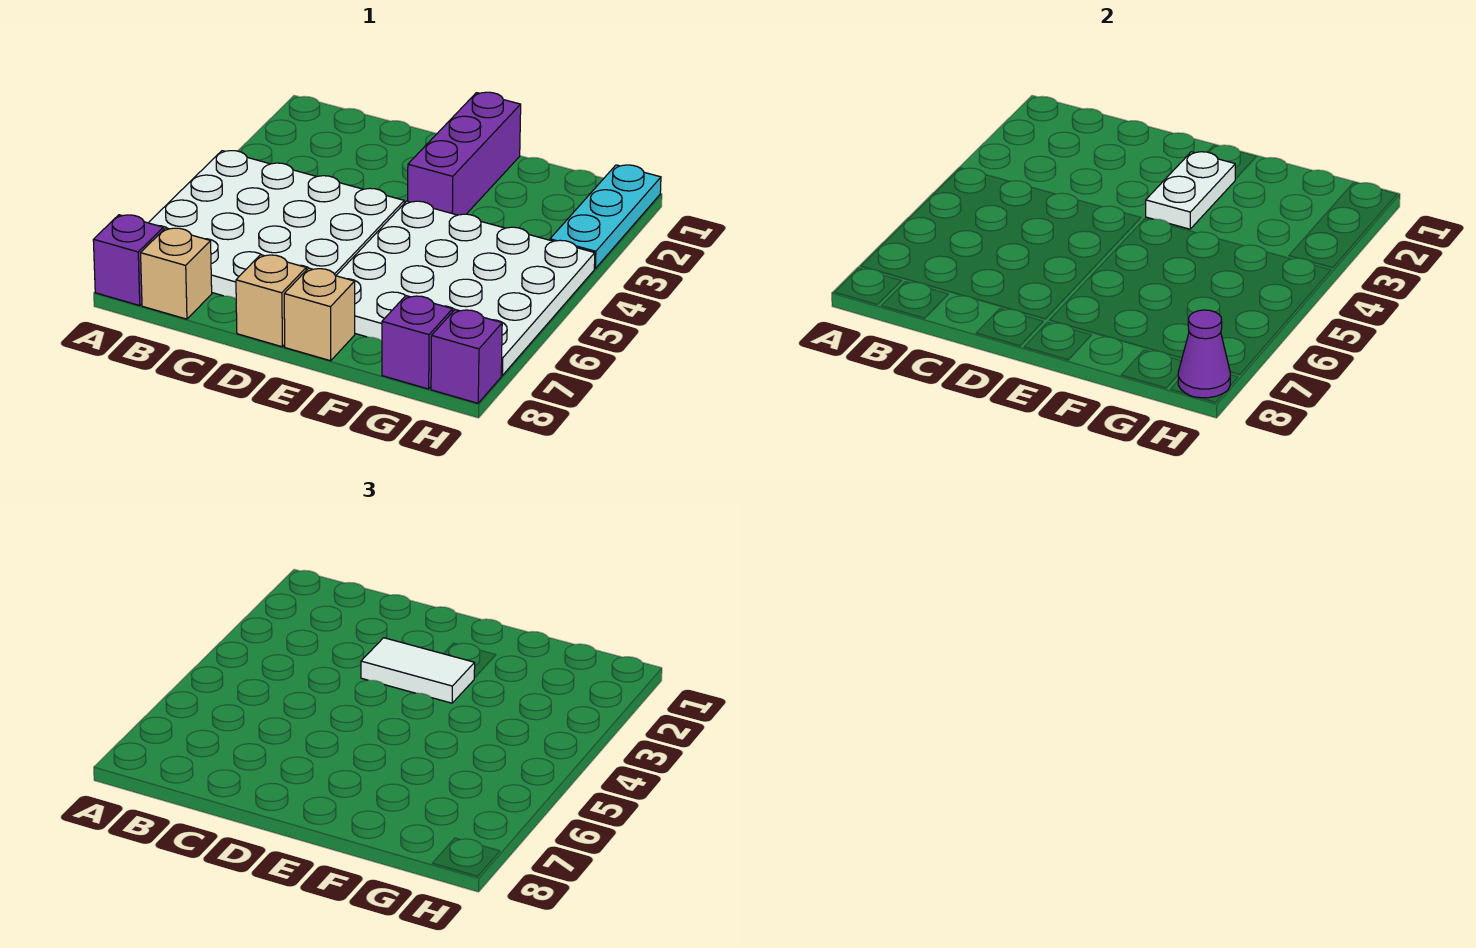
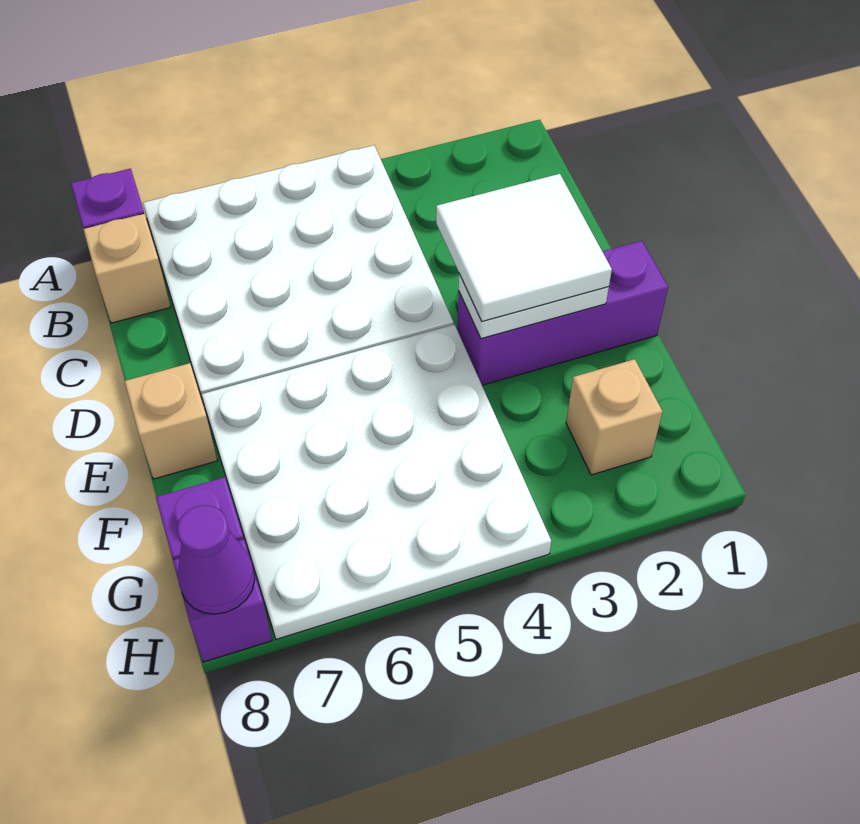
white tile D3:E3 level 3 -> white tile D2:E3 level 3
tan brick D8 level 1 -> tan brick G2 level 1
cyan plate H1:H3 level 1 -> none

